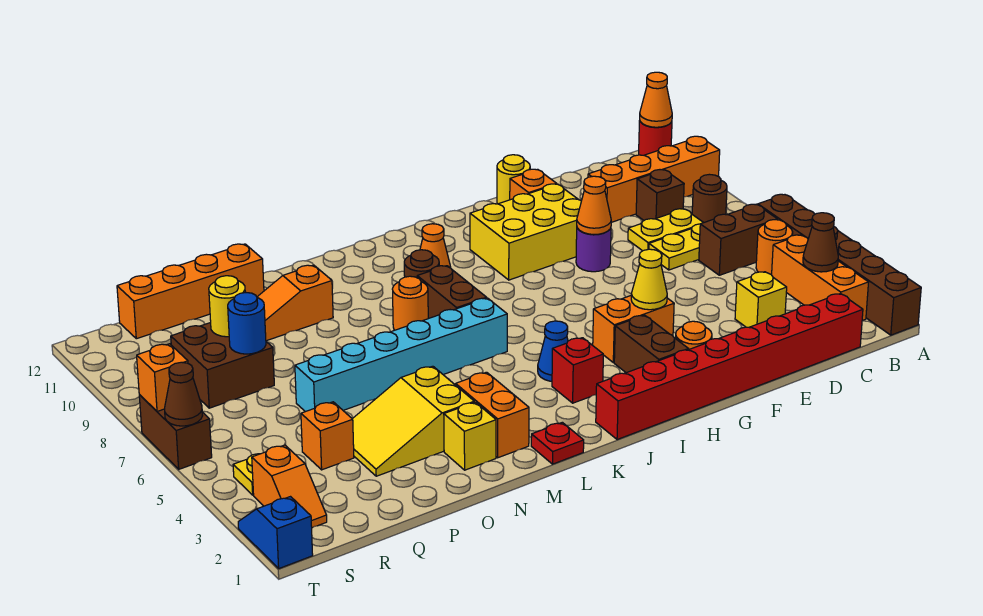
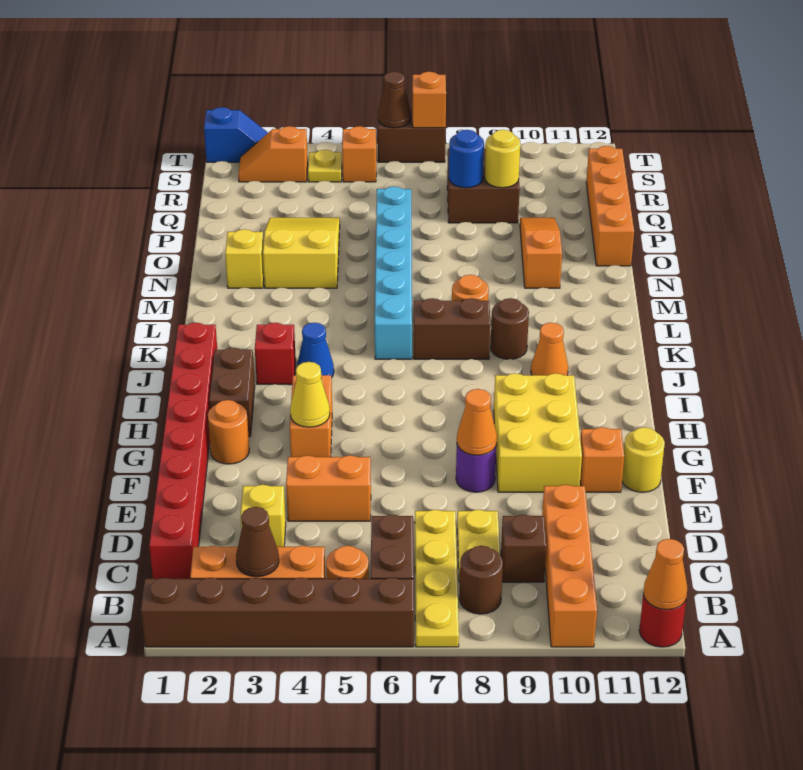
brown brick H2:H3 level 1 -> brown brick H2:I2 level 1
red plate L1 level 1 -> none
orange brick M2:M3 level 1 -> orange brick E4:E5 level 1
orange brick Q4 level 1 -> orange brick S5 level 1

